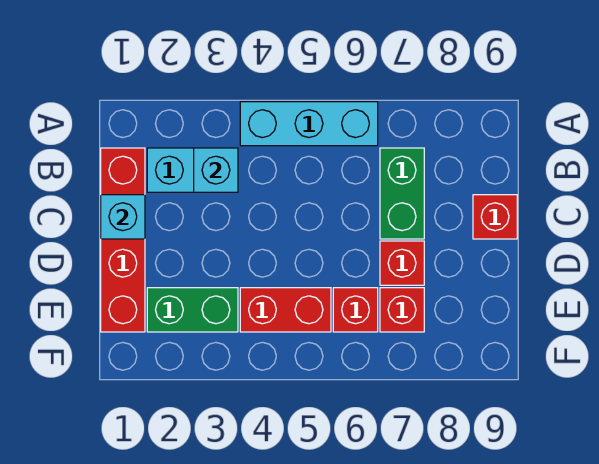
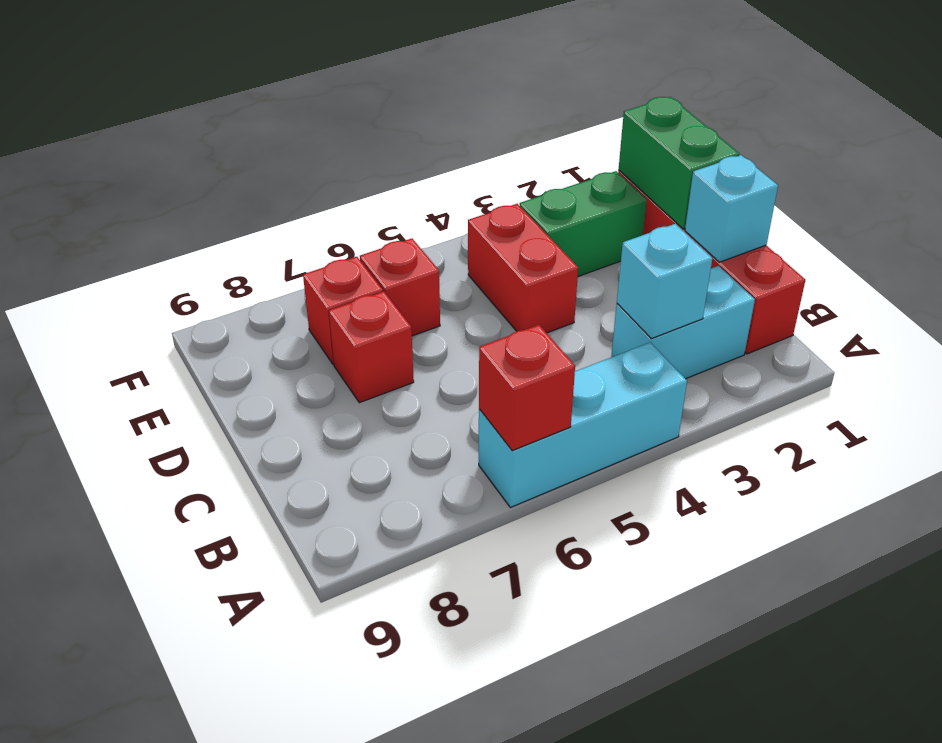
green brick B7:C7 level 1 -> green brick D1:E1 level 2
red brick C9 level 1 -> red brick A6 level 2
red brick E4:E5 level 1 -> red brick D4:E4 level 1

